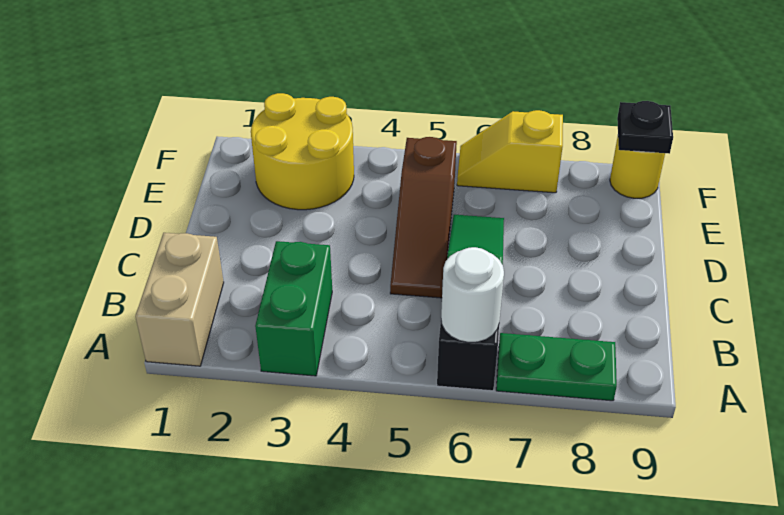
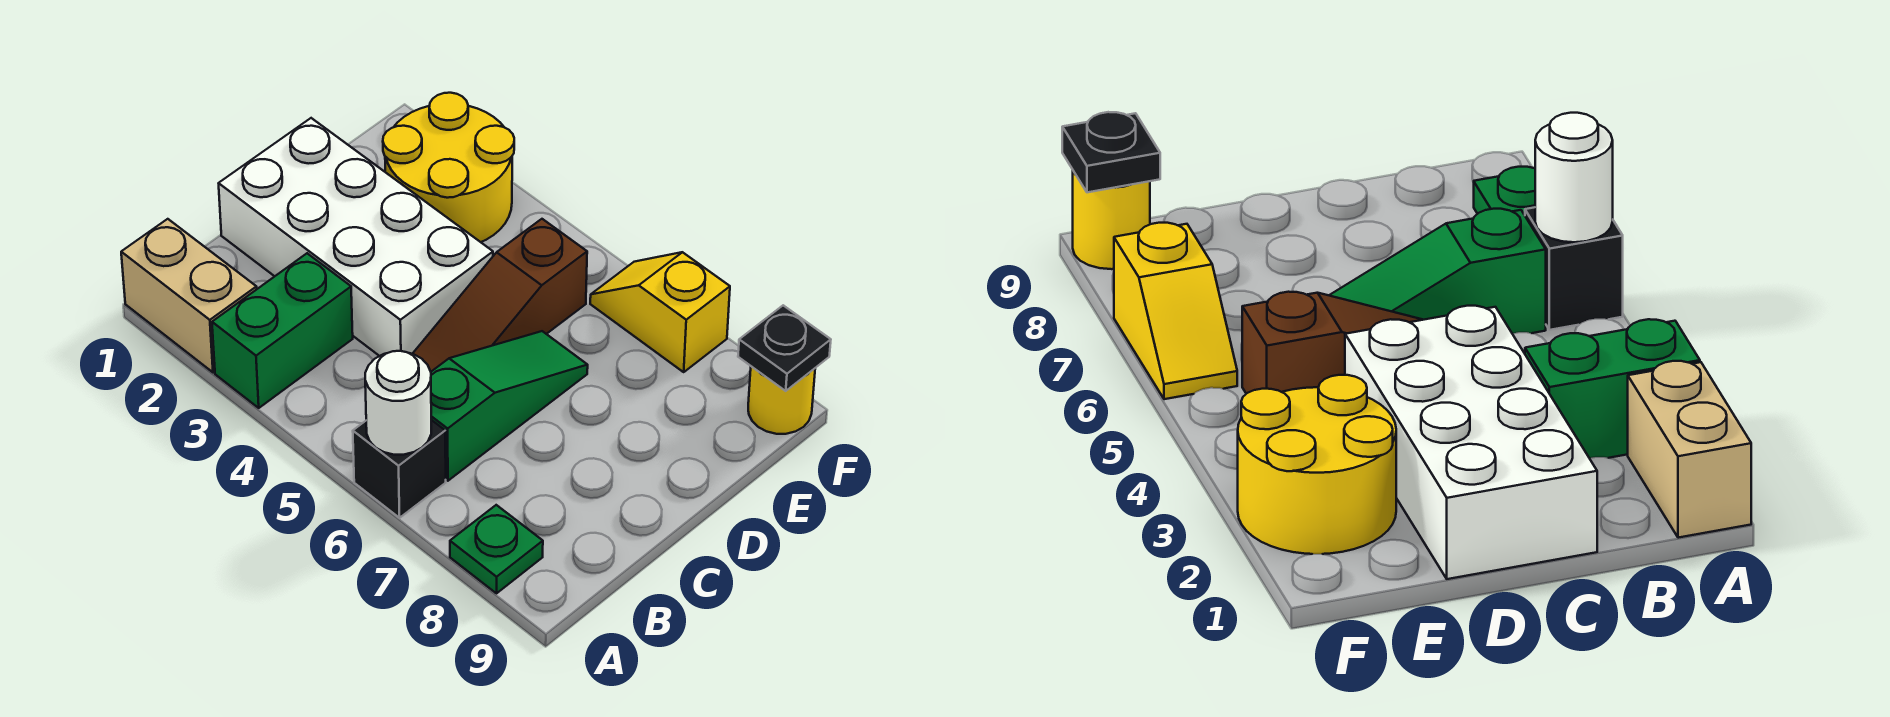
tan brick A1:B1 level 1 -> tan brick A1:A2 level 1
green plate A7:A8 level 1 -> green plate A8 level 1
none -> white brick C1:D4 level 1

